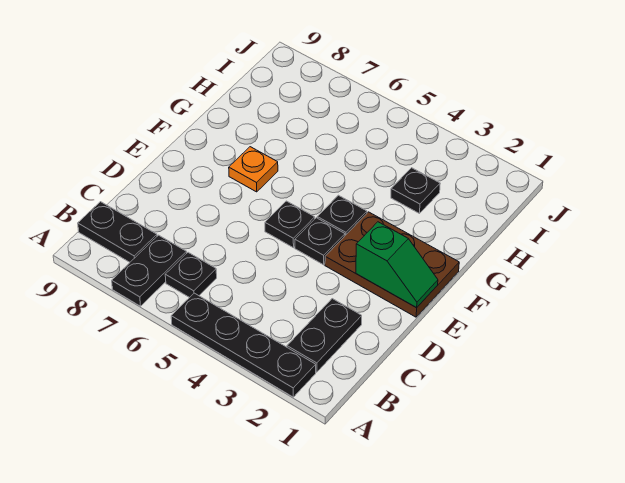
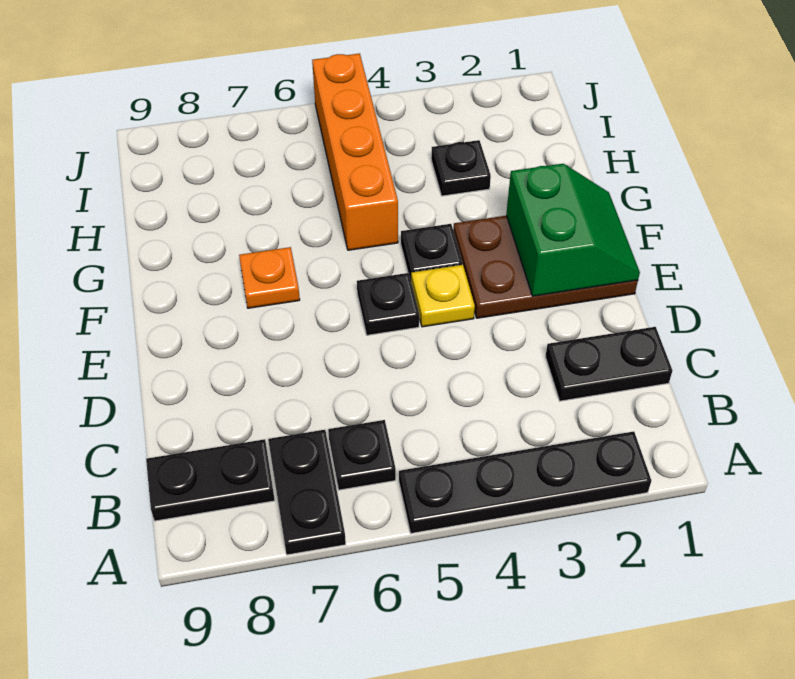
black plate B2:C2 level 1 -> black plate C1:C2 level 1
green slope E1:E2 level 2 top 2 -> green slope E1:F2 level 2 top 2
black plate E4 level 1 -> yellow plate E4 level 1
none -> orange brick G5:J5 level 1

